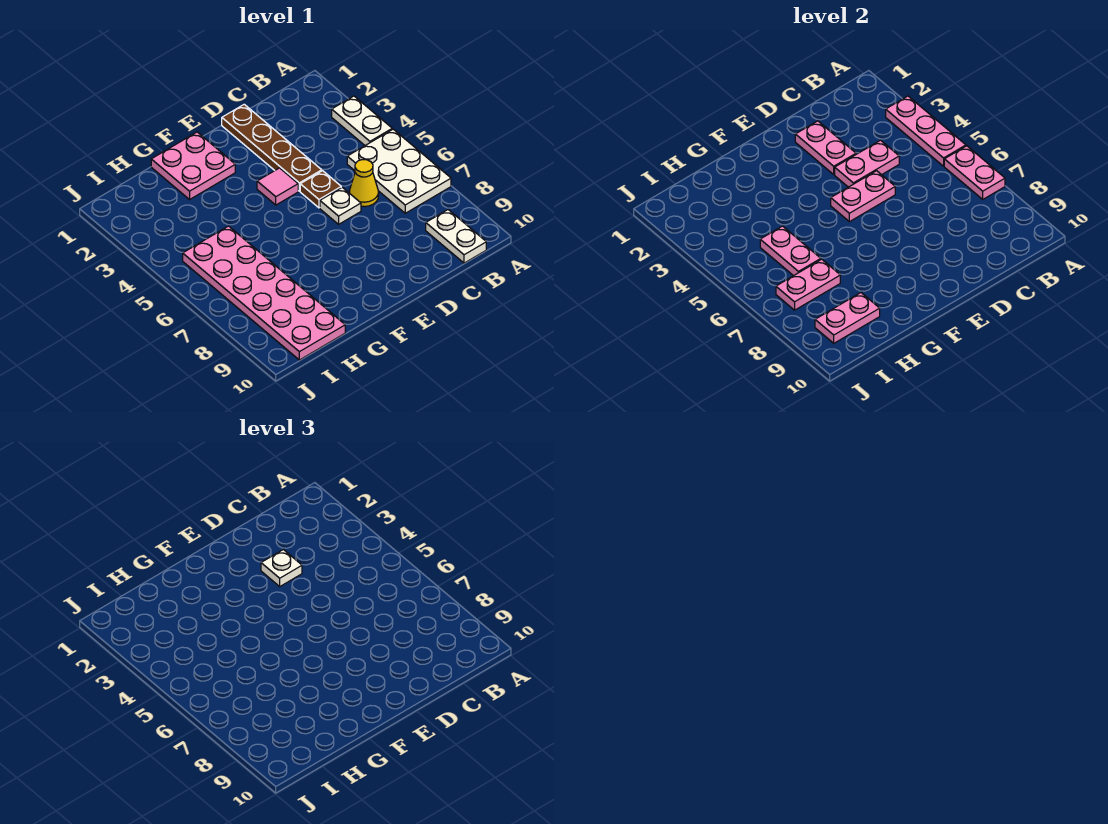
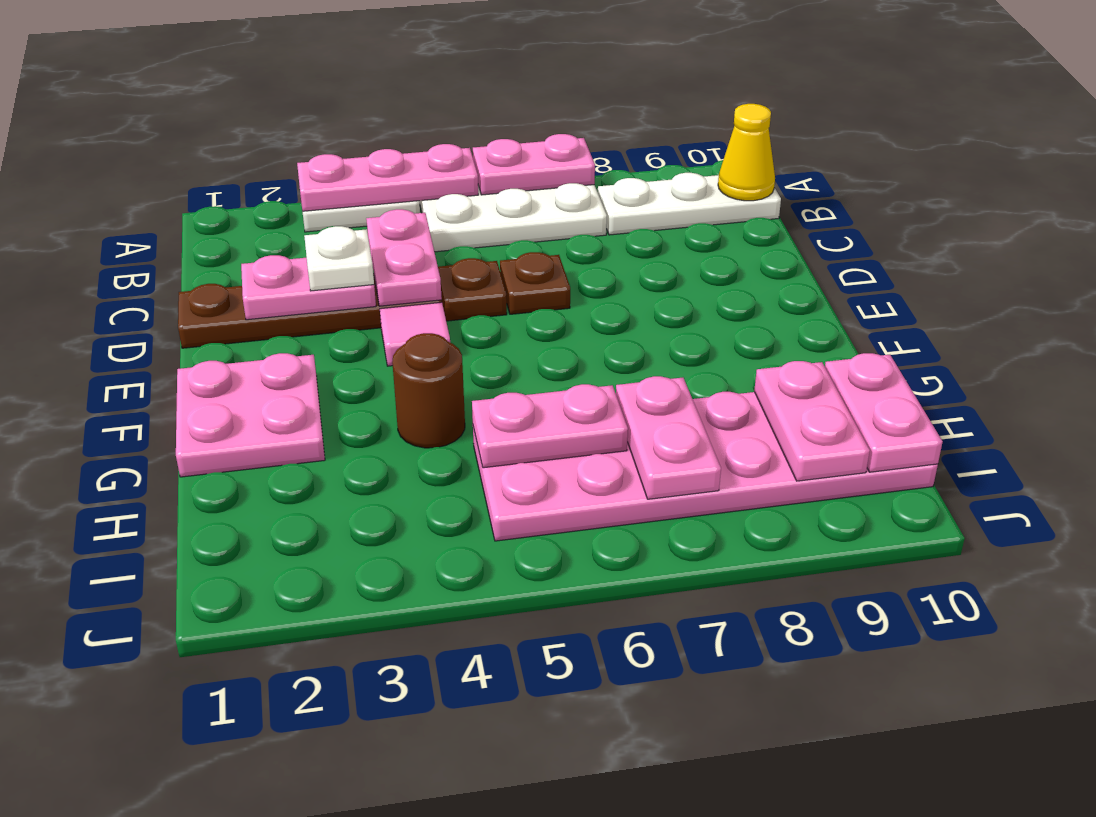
white plate B9:B10 level 1 -> white plate B8:B10 level 1
yellow cone C6 level 1 -> yellow cone B10 level 2
pink plate D5:E5 level 2 -> pink plate H10:I10 level 2
white plate D6 level 1 -> brown plate D6 level 1
none -> brown round brick G4 level 1

